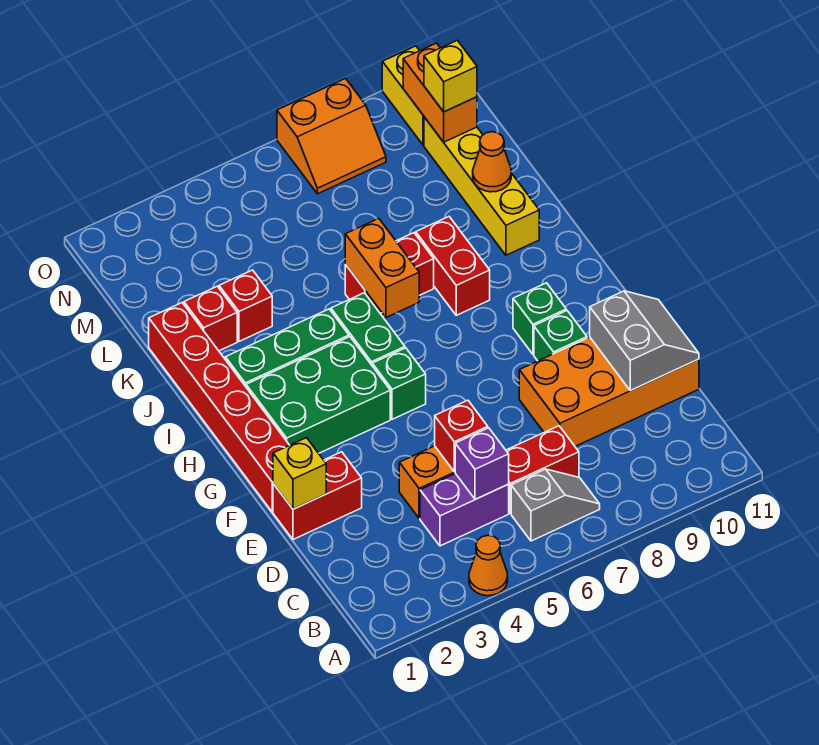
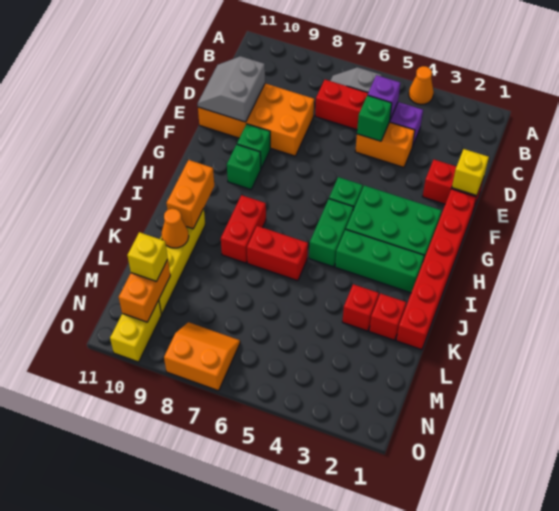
red brick D5 level 2 -> green brick D5 level 2
orange brick I6:J6 level 2 -> orange brick I10:J10 level 2

